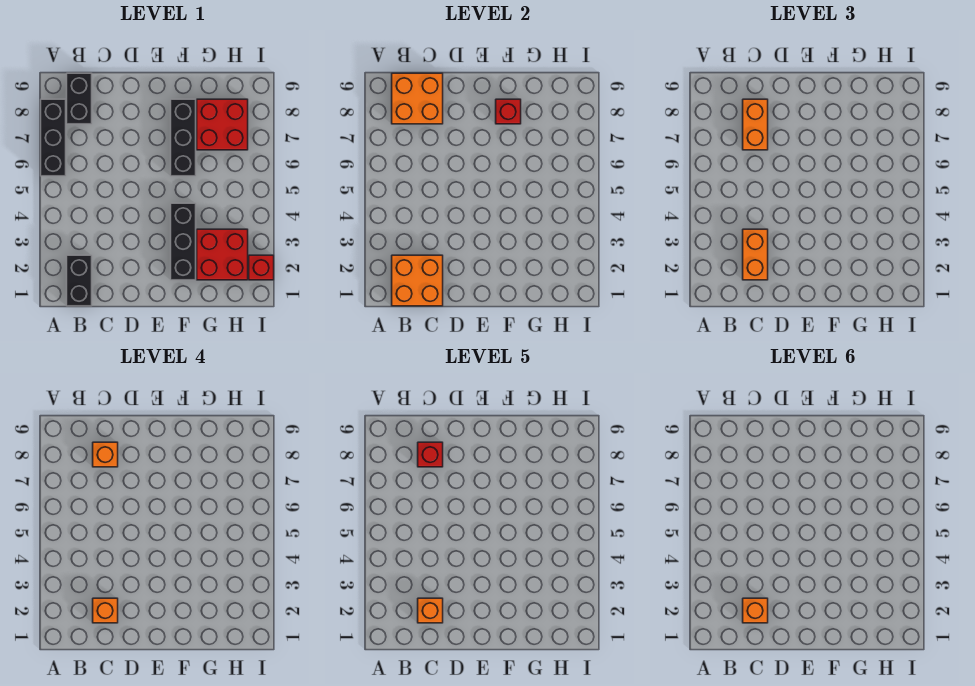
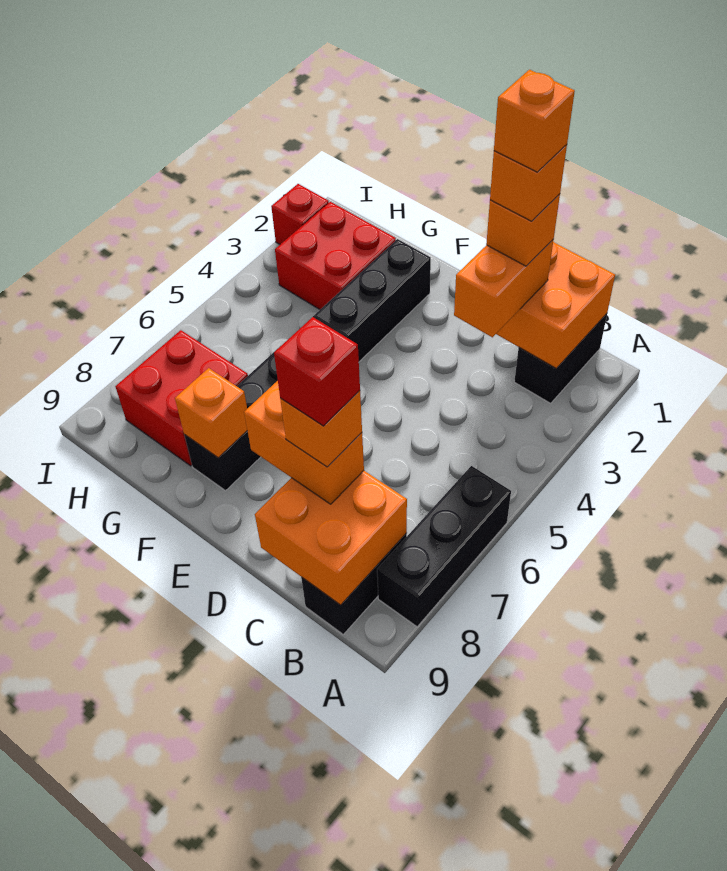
orange brick C7:C8 level 3 -> orange brick C8:D8 level 3
red brick F8 level 2 -> orange brick F8 level 2

